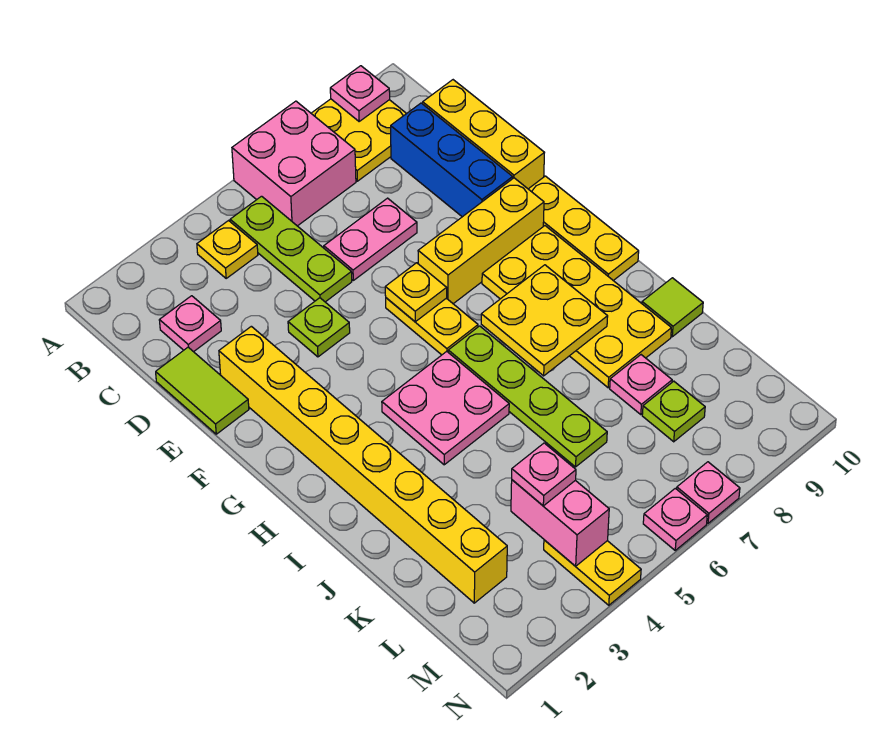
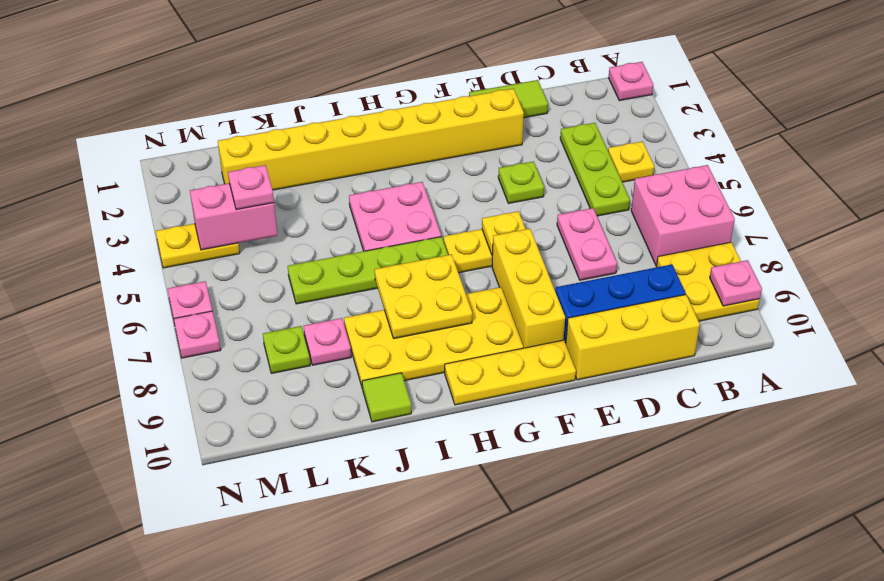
lime plate B5:D5 level 1 -> lime plate C3:C5 level 1
pink plate C2 level 1 -> pink plate A1 level 1

